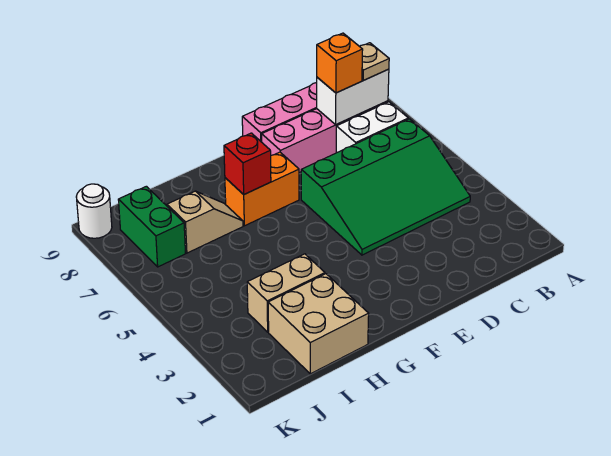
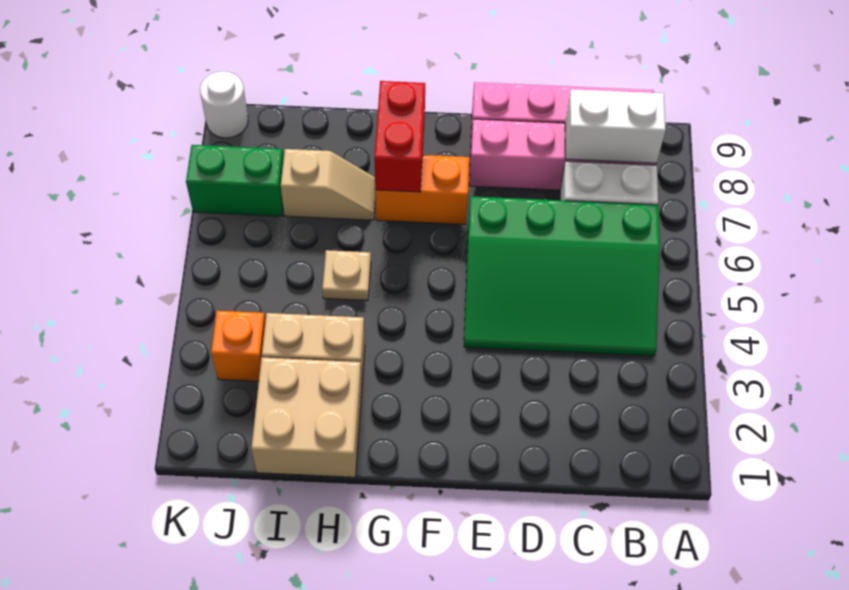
tan plate B8 level 3 -> tan plate H5 level 1
orange brick C8 level 3 -> orange brick J3 level 1
red brick G7 level 2 -> red brick G7:G8 level 2
green brick J7:J8 level 1 -> green brick J7:K7 level 1

